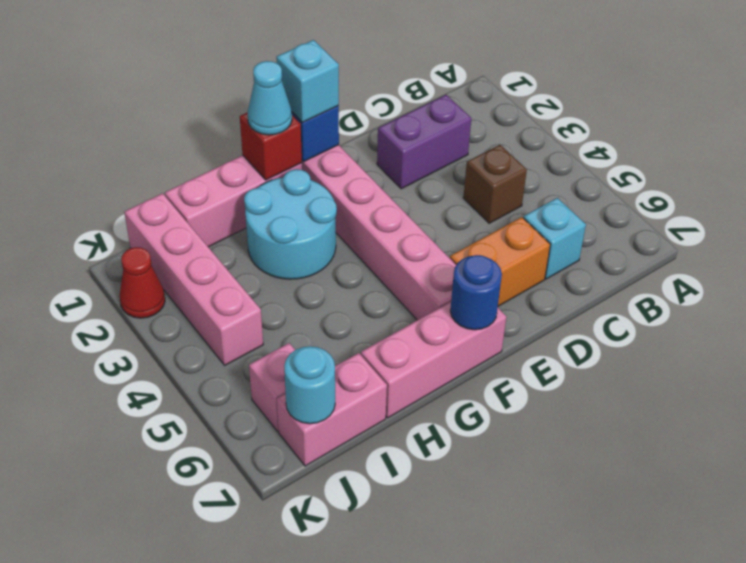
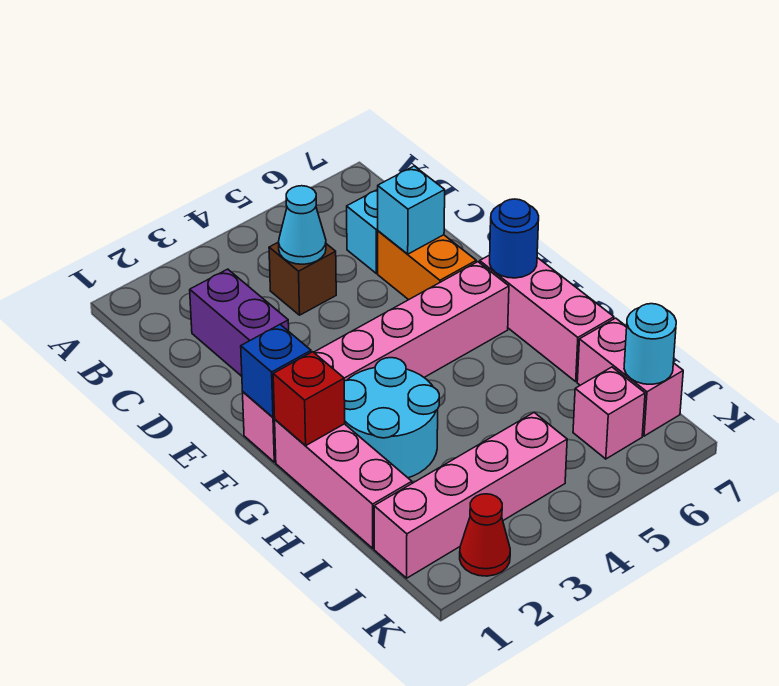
cyan brick F1 level 3 -> cyan brick D6 level 2
cyan cone G1 level 3 -> cyan cone C4 level 2

